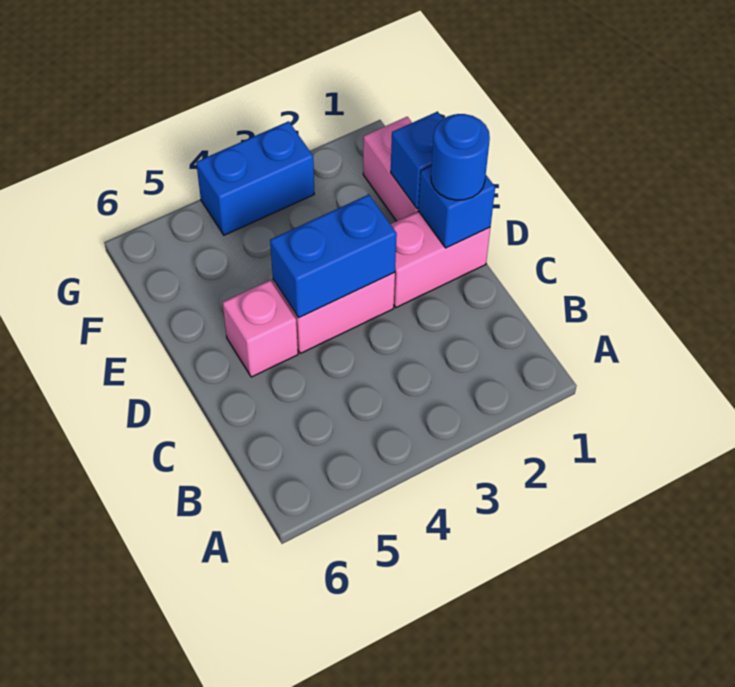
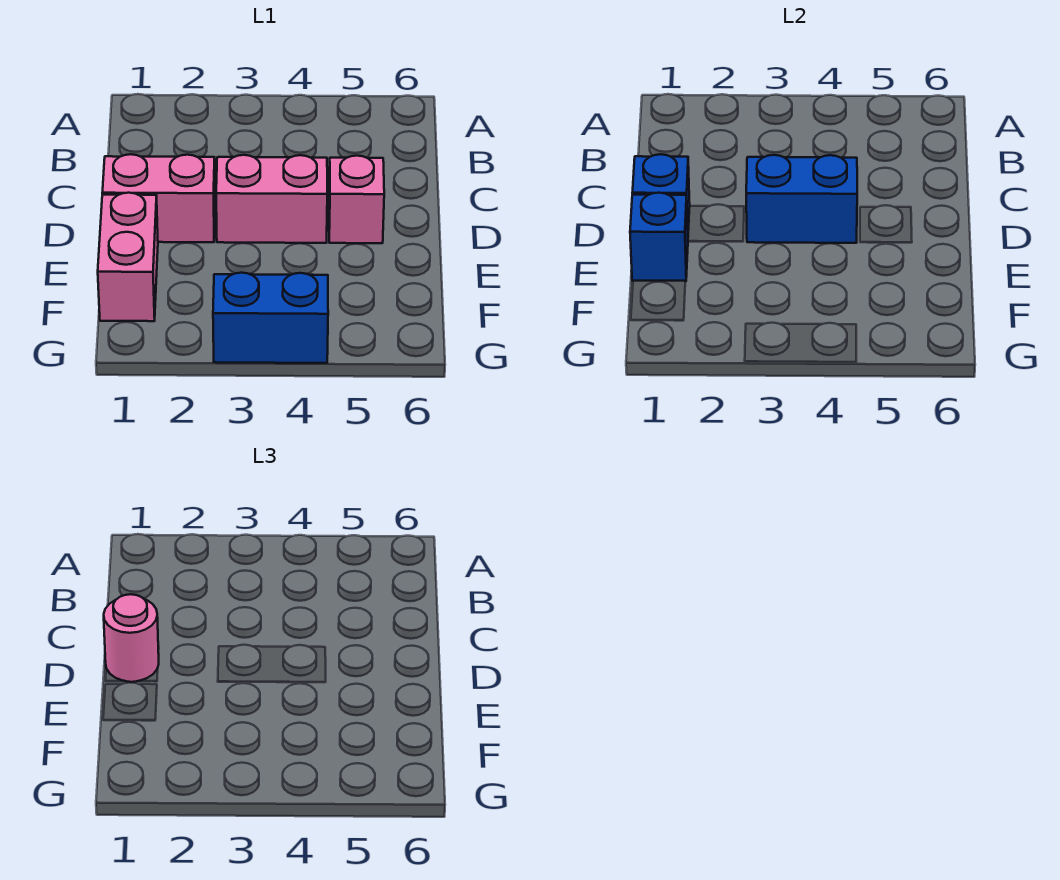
blue round brick D1 level 3 -> pink round brick D1 level 3

